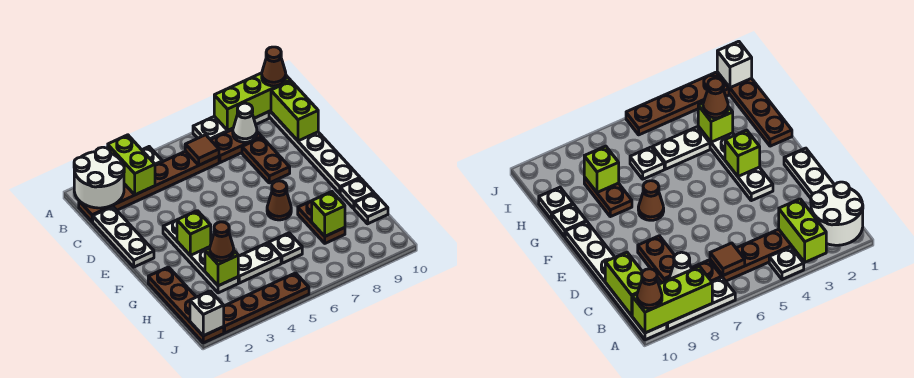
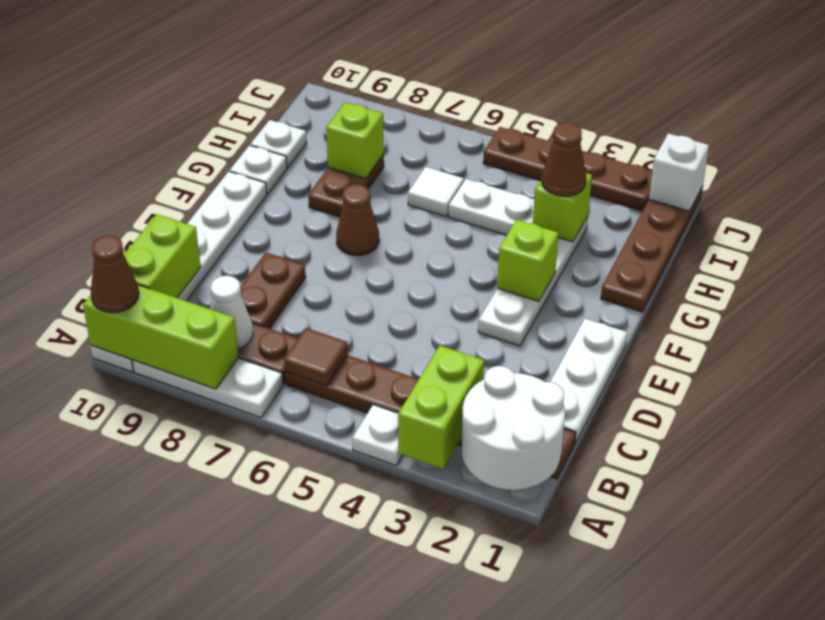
white plate H6 level 1 -> white tile H6 level 1

